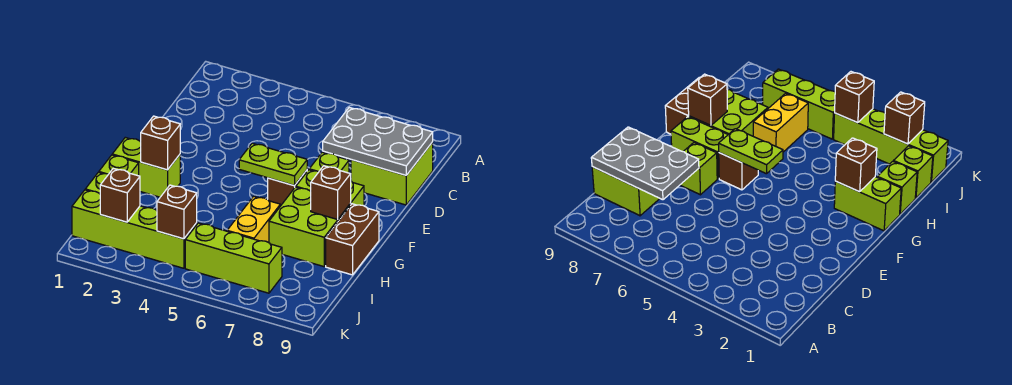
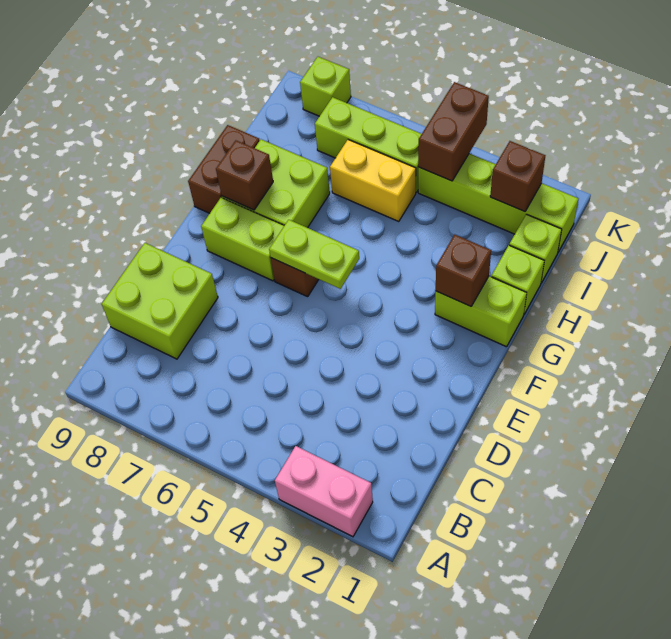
none -> pink brick A2:A3 level 1
grey plate C7:D9 level 2 -> none
lime brick E7 level 1 -> lime brick K8 level 1
yellow brick H6:I6 level 1 -> yellow brick I5:I6 level 1
brown brick J4 level 2 -> brown brick J4:K4 level 2

